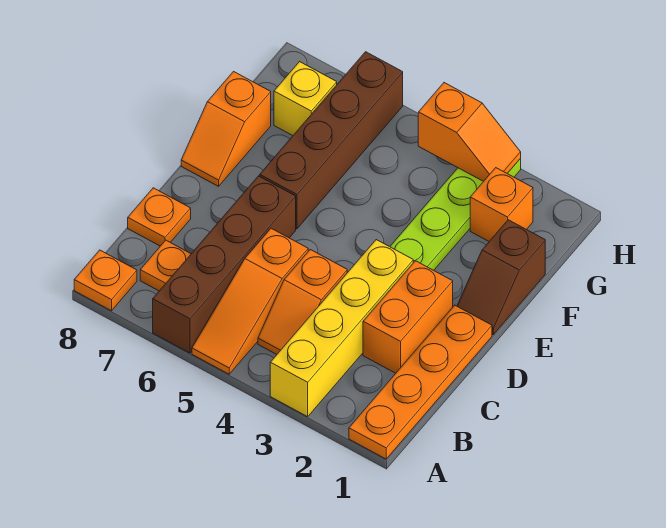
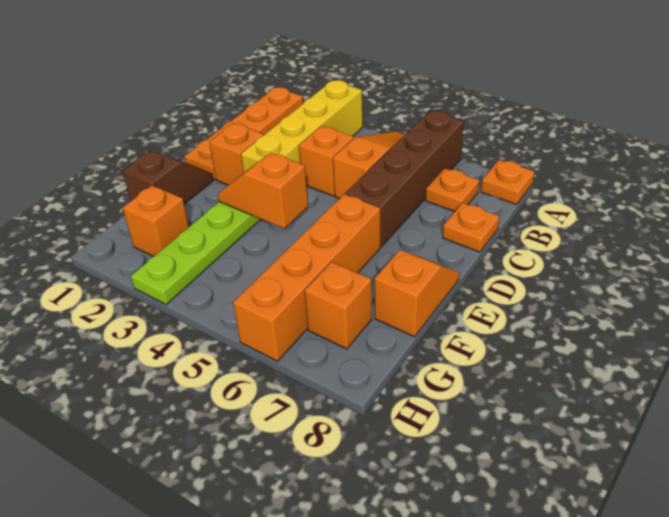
orange brick C2:D2 level 1 -> orange brick D2 level 1
brown brick E6:H6 level 1 -> orange brick E6:H6 level 1
yellow brick G7 level 1 -> orange brick G7 level 1
orange slope H3:H4 level 2 top 4 -> orange slope E3:E4 level 2 top 4

